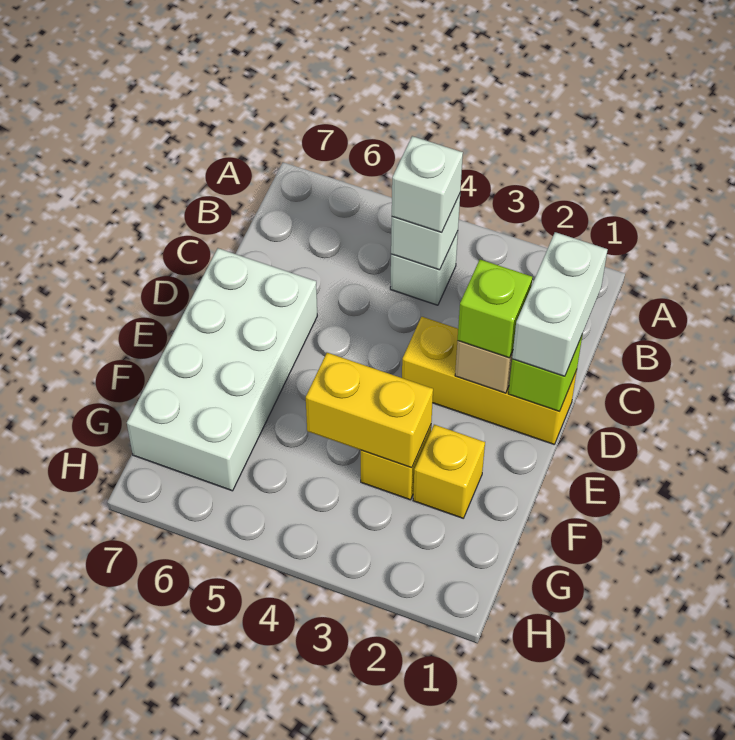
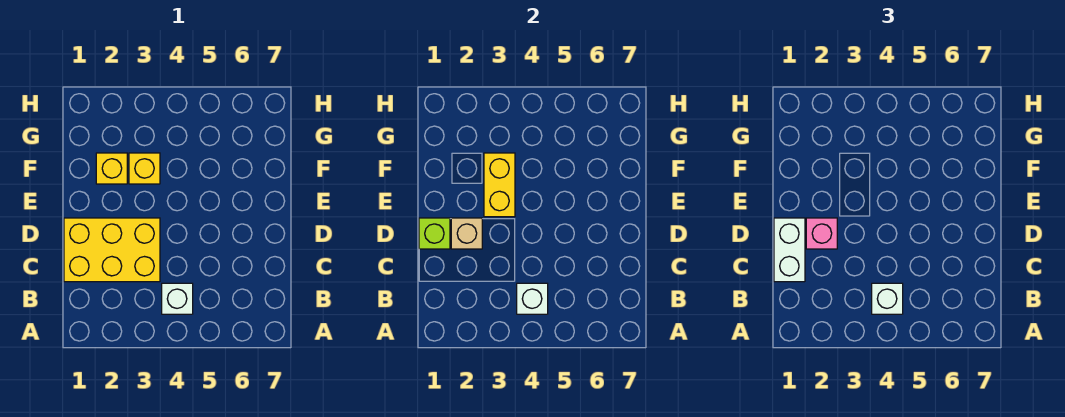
yellow brick D1:D3 level 1 -> yellow brick C1:D3 level 1
lime brick D2 level 3 -> pink brick D2 level 3
white brick D6:G7 level 1 -> none
yellow brick F3:F4 level 2 -> yellow brick E3:F3 level 2

